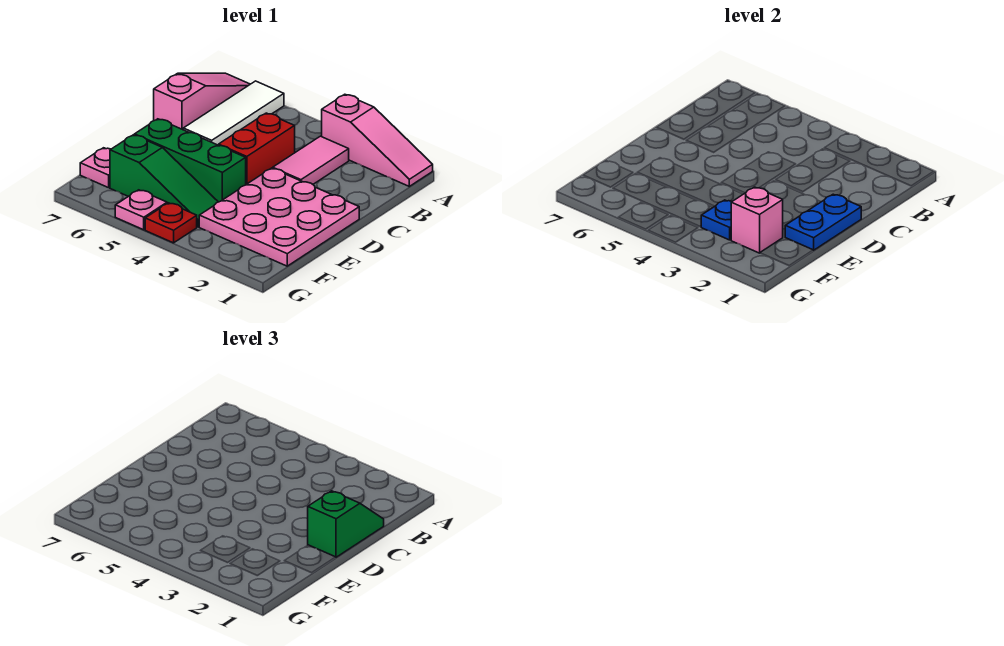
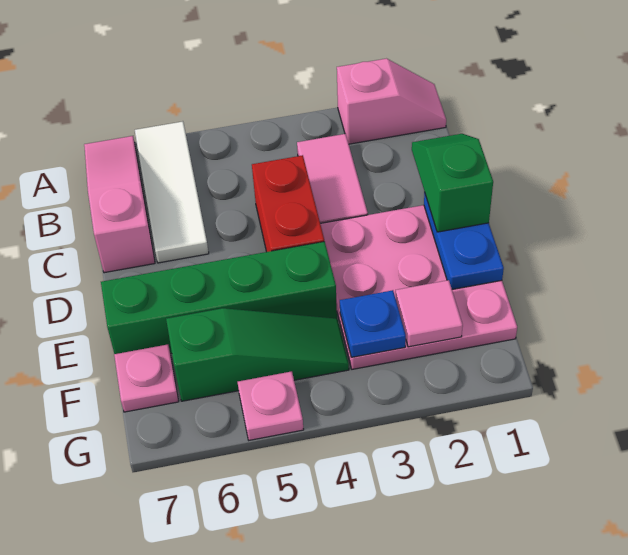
pink slope A1:A3 level 1 top 3 -> pink slope A1:A2 level 1 top 2
green brick E4:E6 level 1 -> green brick E4:E7 level 1
pink brick F2 level 2 -> pink tile F2 level 2
red plate G4 level 1 -> none

